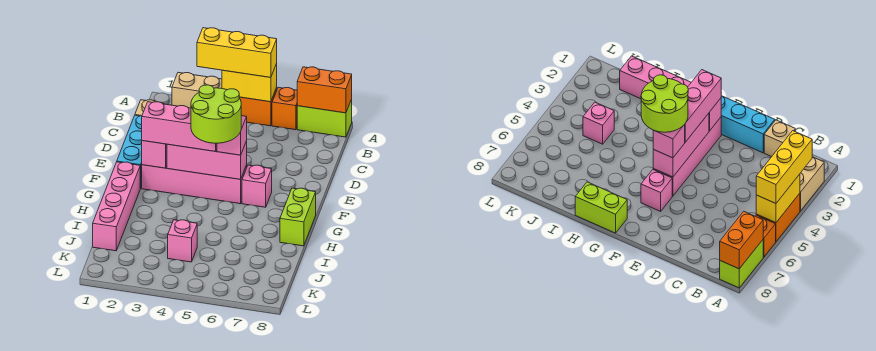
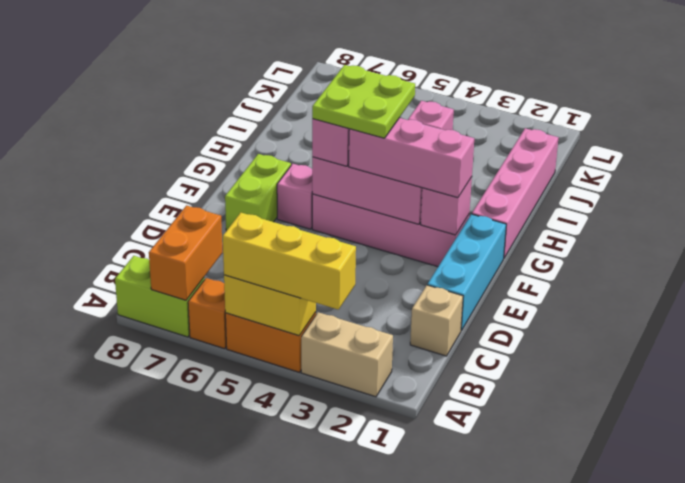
orange brick A7:A8 level 2 -> orange brick A7:B7 level 2
lime round brick F4:G5 level 4 -> lime plate F4:G5 level 4
lime brick G8:H8 level 1 -> lime brick E7:F7 level 1

